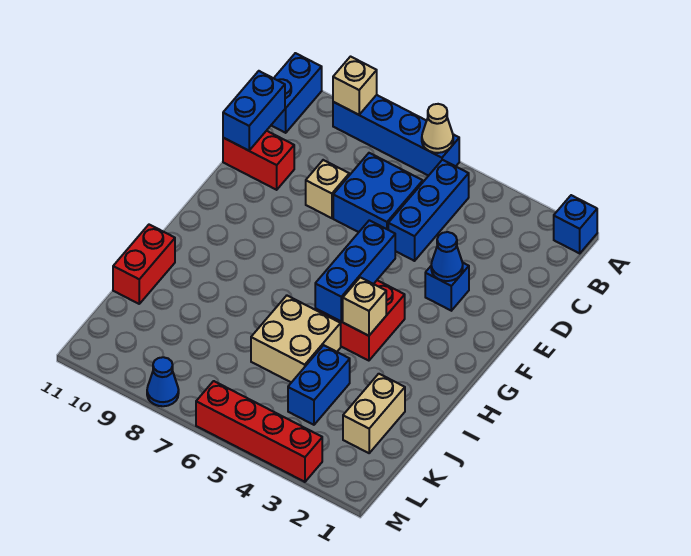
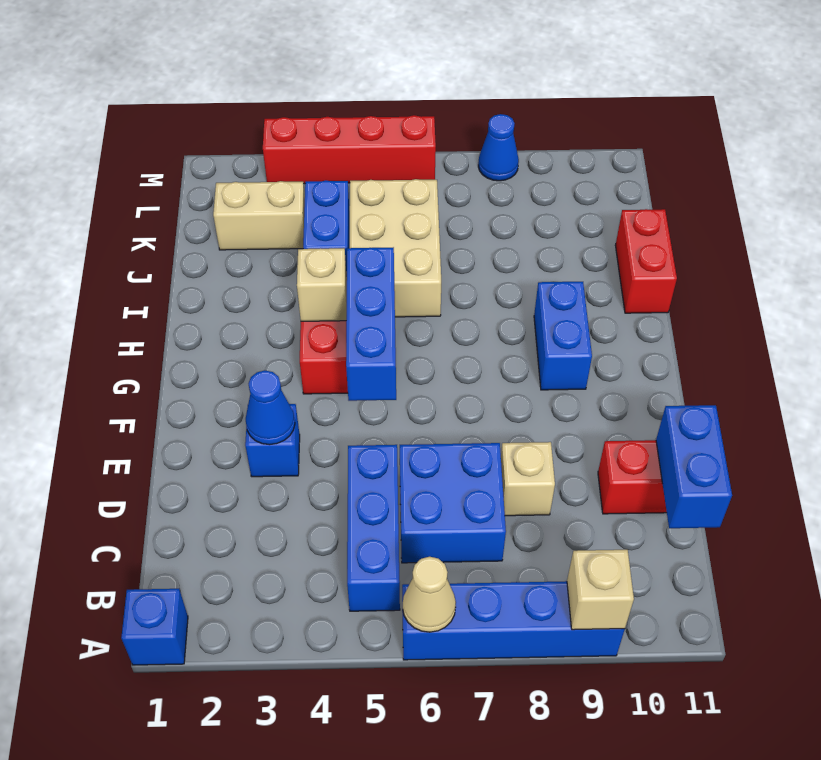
blue brick A11:B11 level 1 -> blue brick G9:H9 level 1
tan brick I5:J6 level 1 -> tan brick I5:K6 level 1
tan brick J2:K2 level 1 -> tan brick K2:K3 level 1

